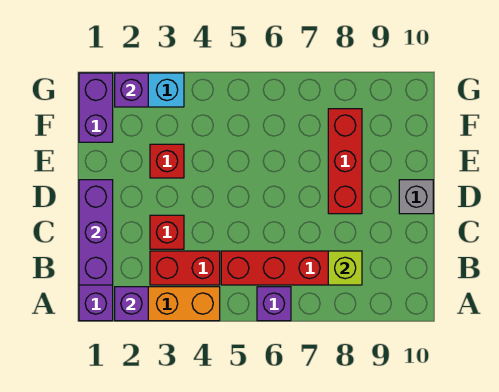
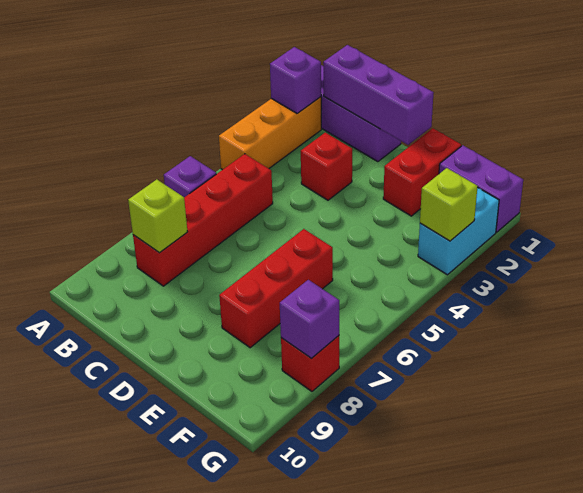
red brick B3:B4 level 1 -> red brick E1:E2 level 1
red brick D8:F8 level 1 -> red brick E6:E8 level 1
grey brick D10 level 1 -> none
red brick E3 level 1 -> red brick G8 level 1
purple brick G2 level 2 -> purple brick G8 level 2
none -> lime brick G3 level 2

